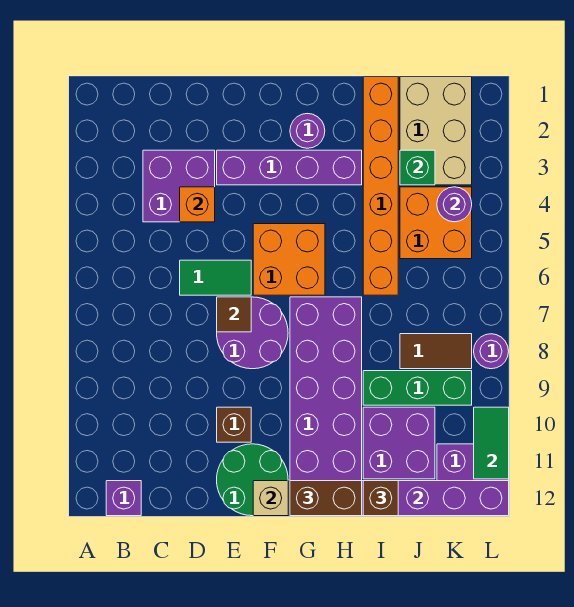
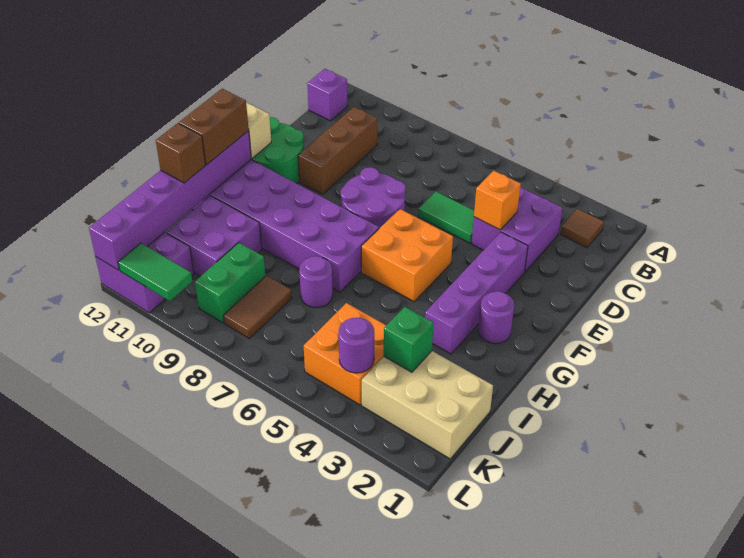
green tile D6:E6 level 1 -> green tile D5:D6 level 1
brown tile E7 level 2 -> brown tile B2 level 1
brown brick E10 level 1 -> brown brick C10:E10 level 1
orange brick I1:I6 level 1 -> none
green brick I9:K9 level 1 -> green brick J9:K9 level 1
purple round brick L8 level 1 -> purple round brick I7 level 1

